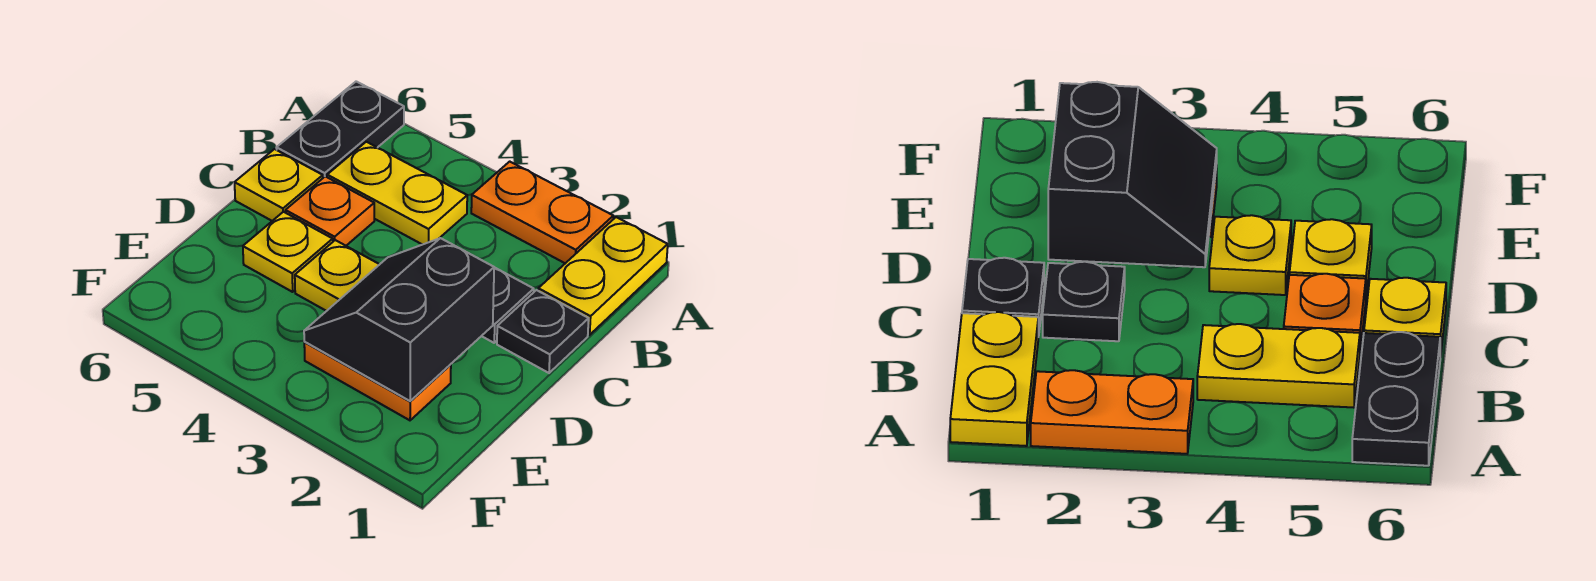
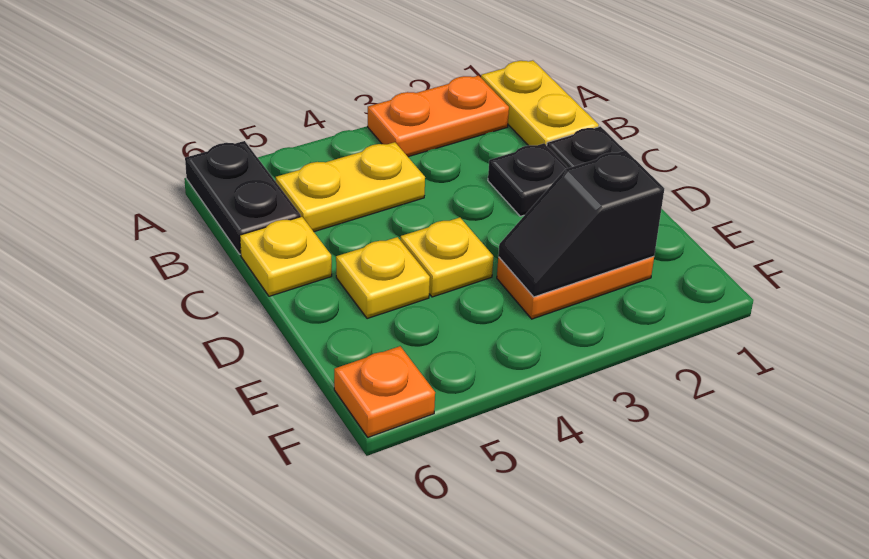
orange plate C5 level 1 -> orange plate F6 level 1
black slope D2:E3 level 2 top 2 -> black slope E2:E3 level 2 top 2

